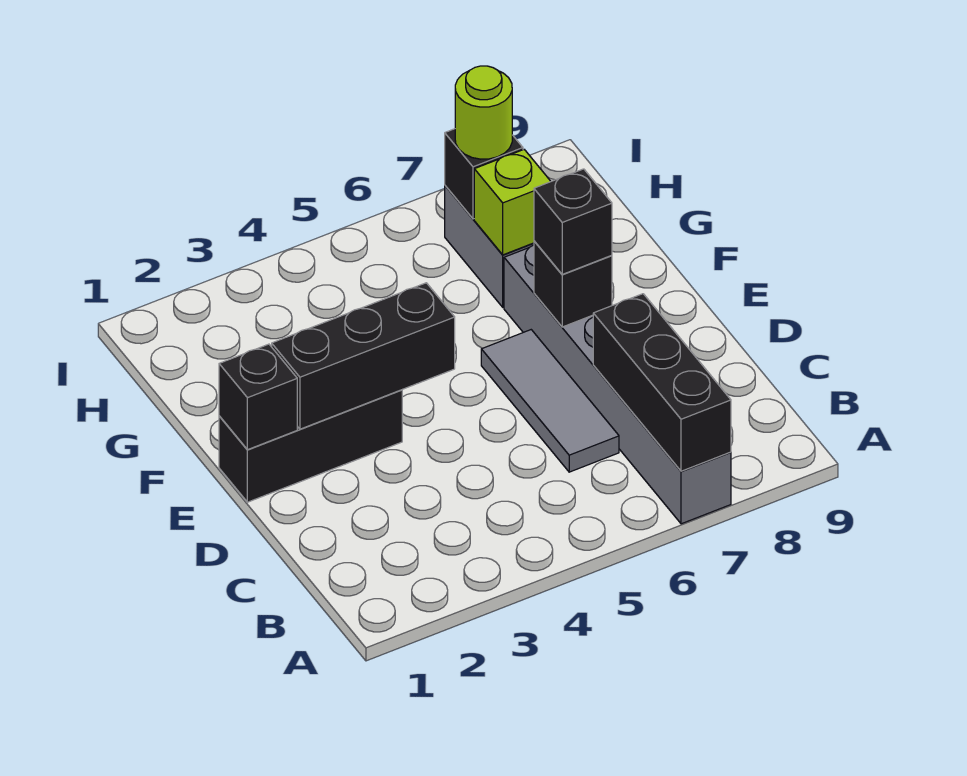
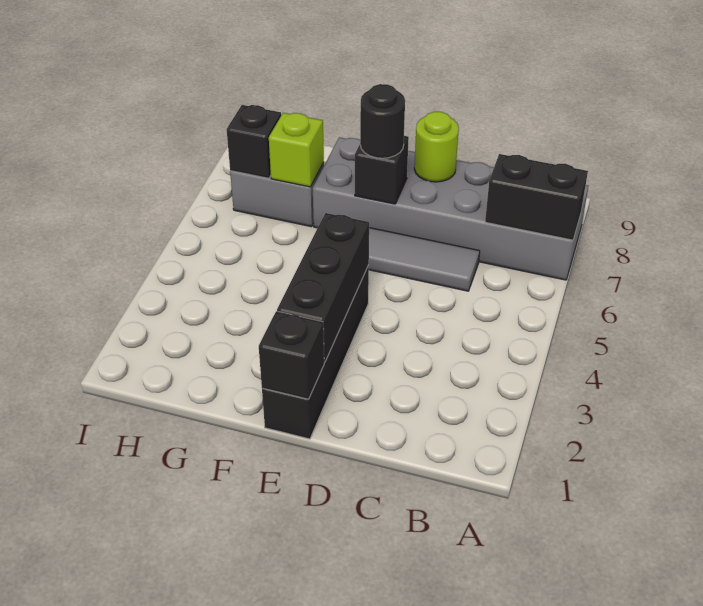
grey brick A7:F7 level 1 -> grey brick A7:F8 level 1
black brick A7:C7 level 2 -> black brick A7:B7 level 2
black brick E1:E3 level 1 -> black brick E1:E4 level 1
black brick E7 level 3 -> black round brick E7 level 3
lime round brick H7 level 3 -> lime round brick D8 level 2

